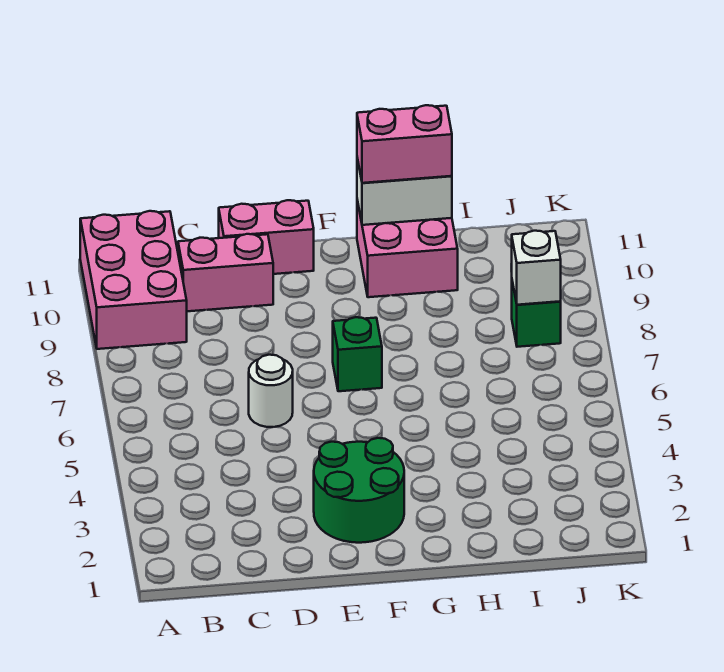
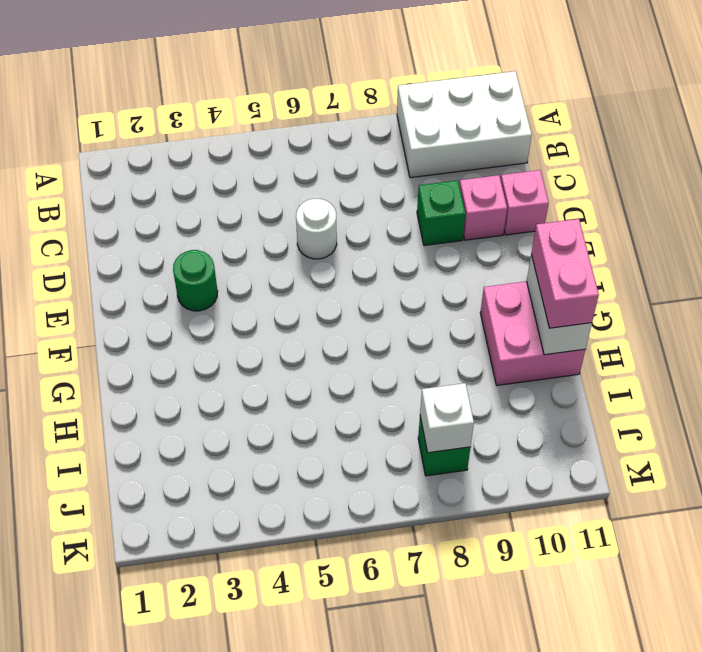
pink brick A9:B11 level 1 -> white brick A9:B11 level 1
pink brick C10:D10 level 1 -> pink brick D10 level 1
pink brick D11:E11 level 1 -> pink brick D11 level 1
green round brick E2:F3 level 1 -> green round brick E3 level 1
green brick F7 level 1 -> green brick D9 level 1

